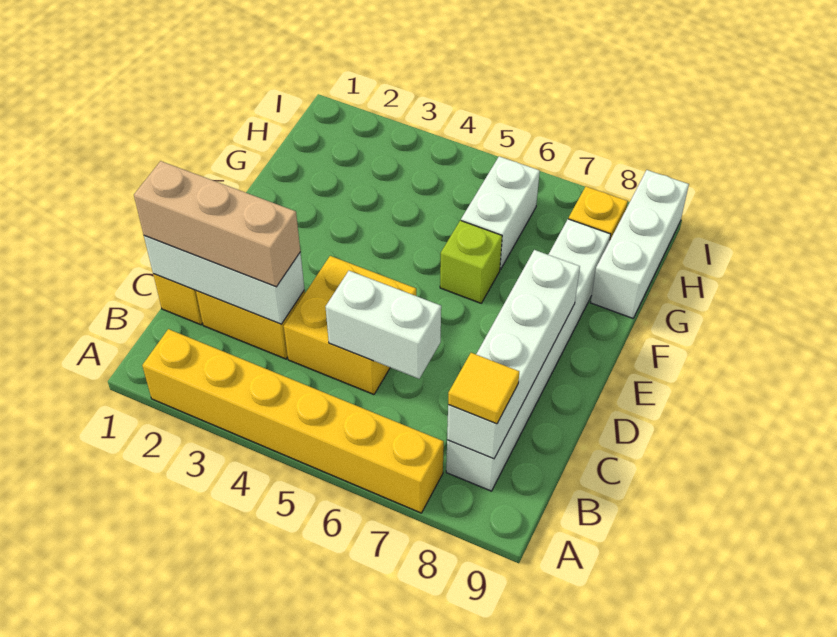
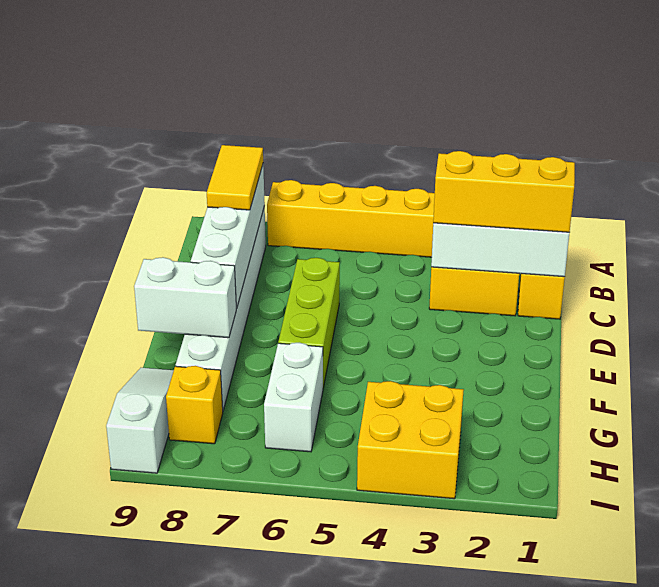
yellow tile B8 level 3 -> yellow tile B8:C8 level 3
tan brick C1:C3 level 3 -> yellow brick C1:C3 level 3
yellow brick C4:D5 level 1 -> yellow brick H3:I4 level 1
white brick C5:C6 level 2 -> white brick F8:F9 level 2
lime brick F6 level 1 -> lime brick D6:F6 level 1
white brick G9:I9 level 1 -> white slope G9:I9 level 1 top I

